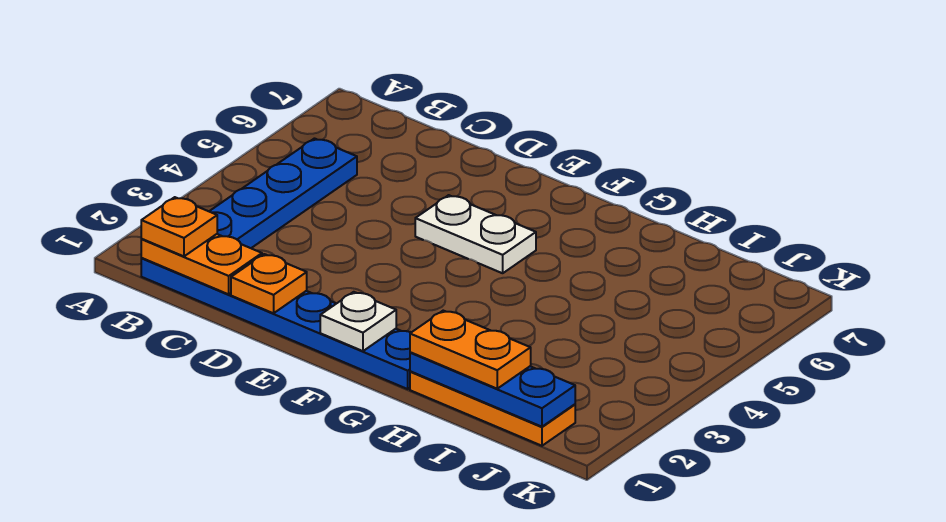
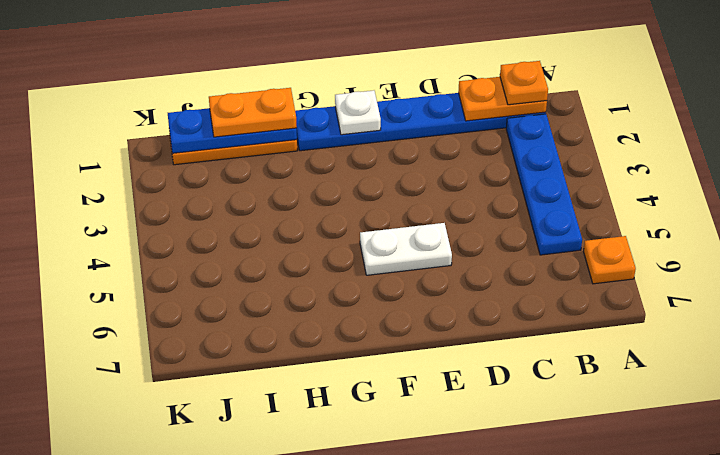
orange plate D1 level 2 -> orange plate A6 level 1

